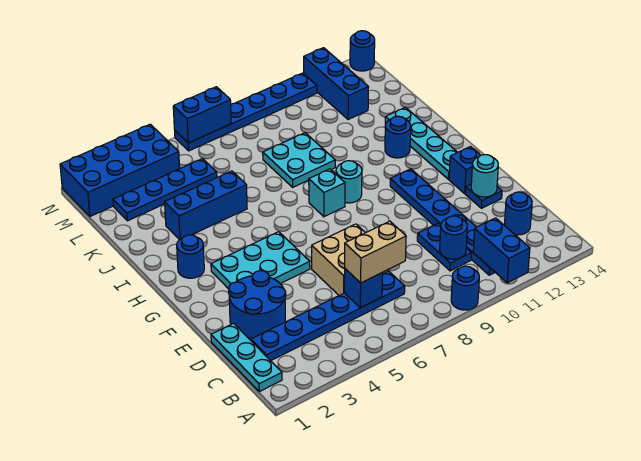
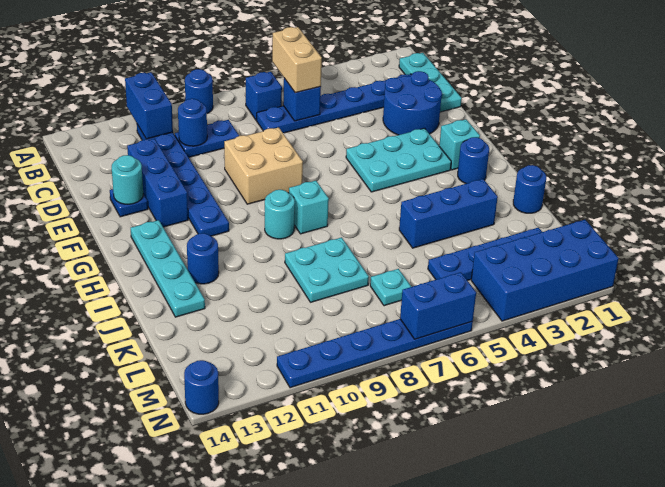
tan brick C6:C7 level 3 -> tan brick B6:C6 level 3
blue plate C10:D10 level 1 -> blue plate C9:C10 level 1
blue round brick C13 level 1 -> blue round brick J1 level 1
tan brick D6:E7 level 1 -> tan brick E8:F9 level 1
blue brick F13 level 1 -> blue brick B7 level 1
none -> cyan brick G2 level 1
none -> cyan plate L7 level 1
blue brick L12:N12 level 1 -> blue brick D12:F12 level 1

